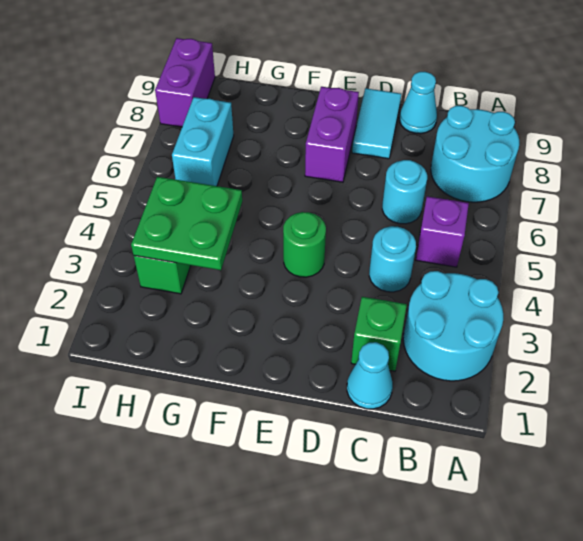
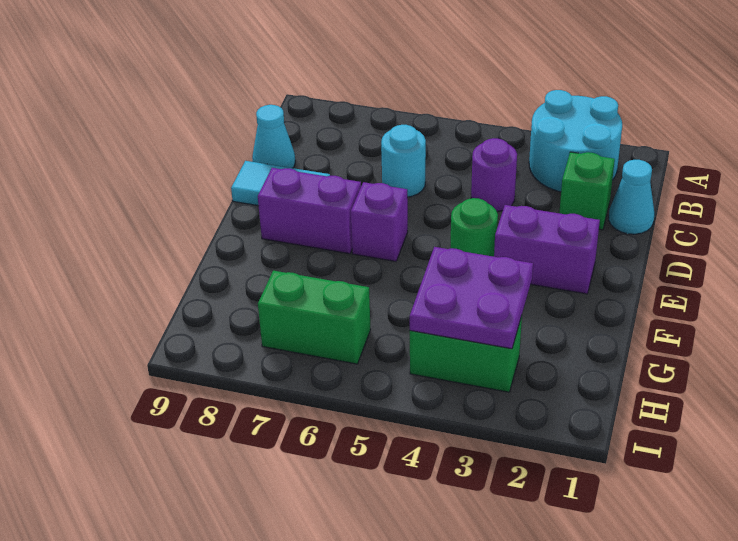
cyan round brick A7:B8 level 1 -> none
purple brick B5 level 1 -> purple brick E6 level 1
cyan round brick C4 level 1 -> purple round brick C4 level 1
green plate G3:H4 level 2 -> purple plate G3:H4 level 2
cyan brick H6:H7 level 1 -> green brick H6:H7 level 1
purple brick I8:I9 level 1 -> purple brick E2:E3 level 1

